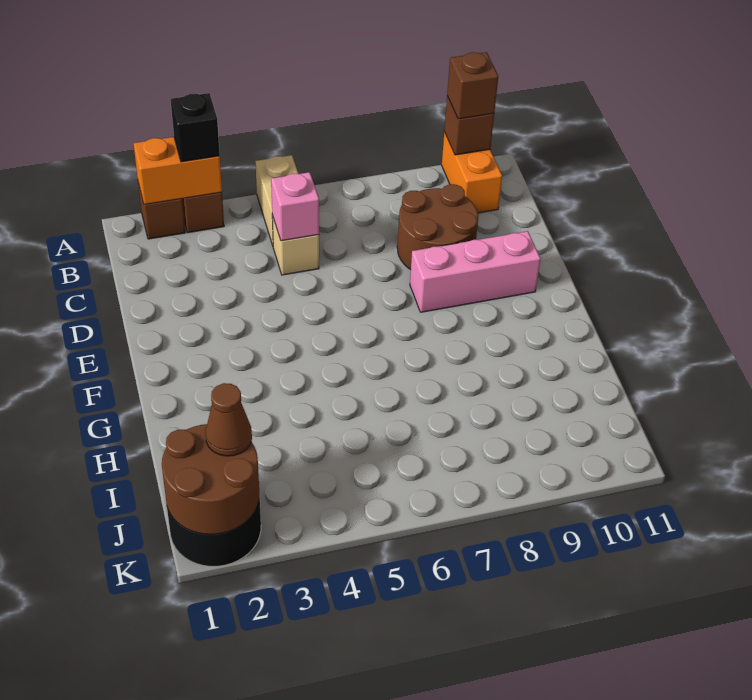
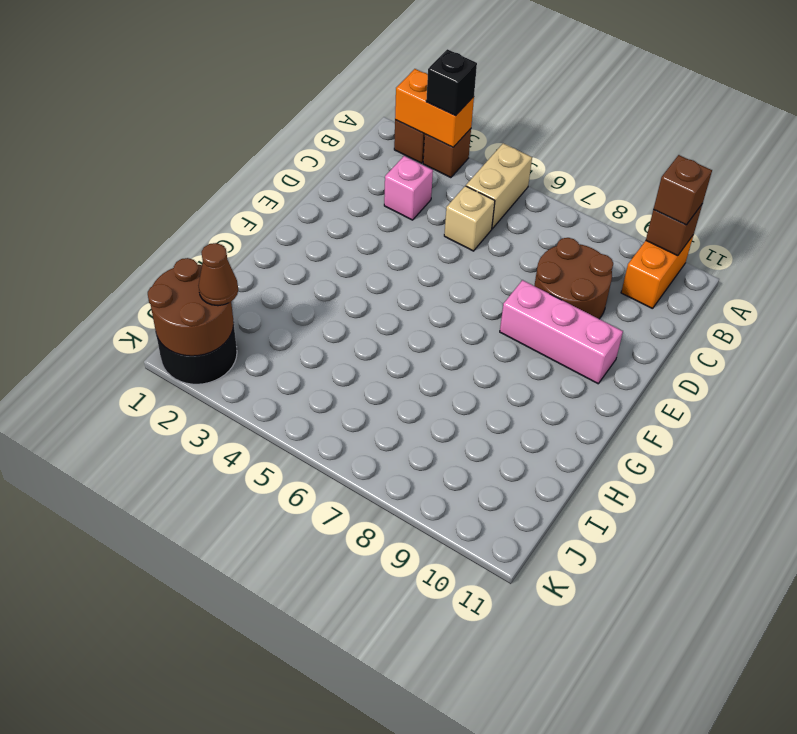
pink brick C5 level 2 -> pink brick C3 level 1

